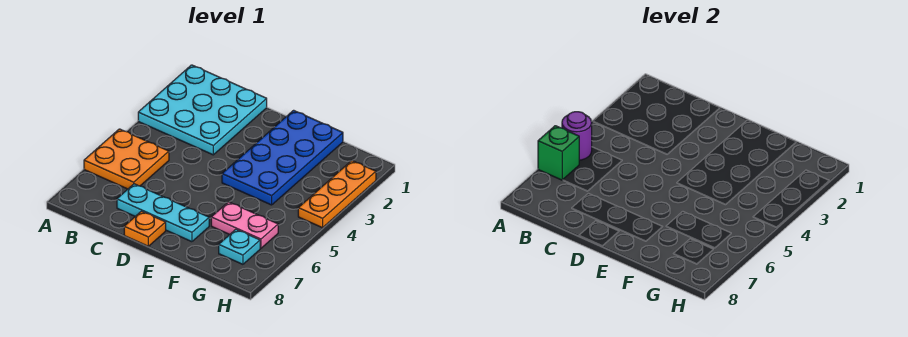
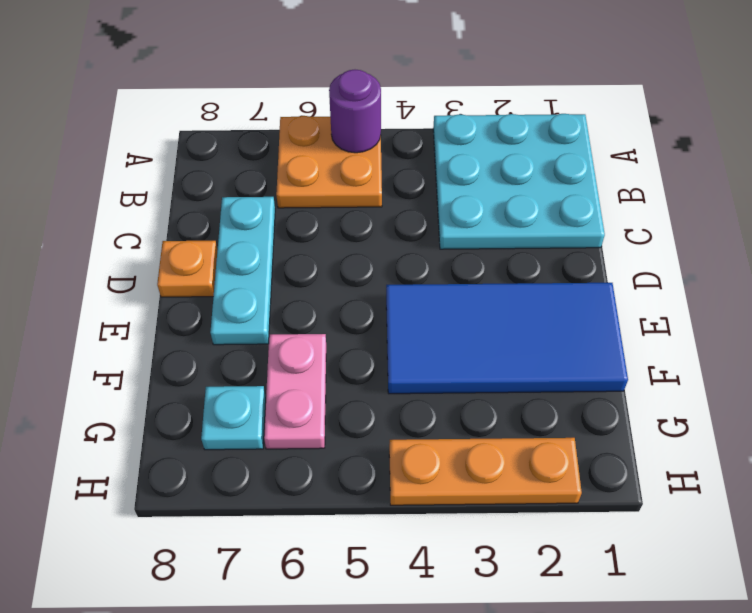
green brick A6 level 2 -> none
blue plate E1:F4 level 1 -> blue tile E1:F4 level 1

